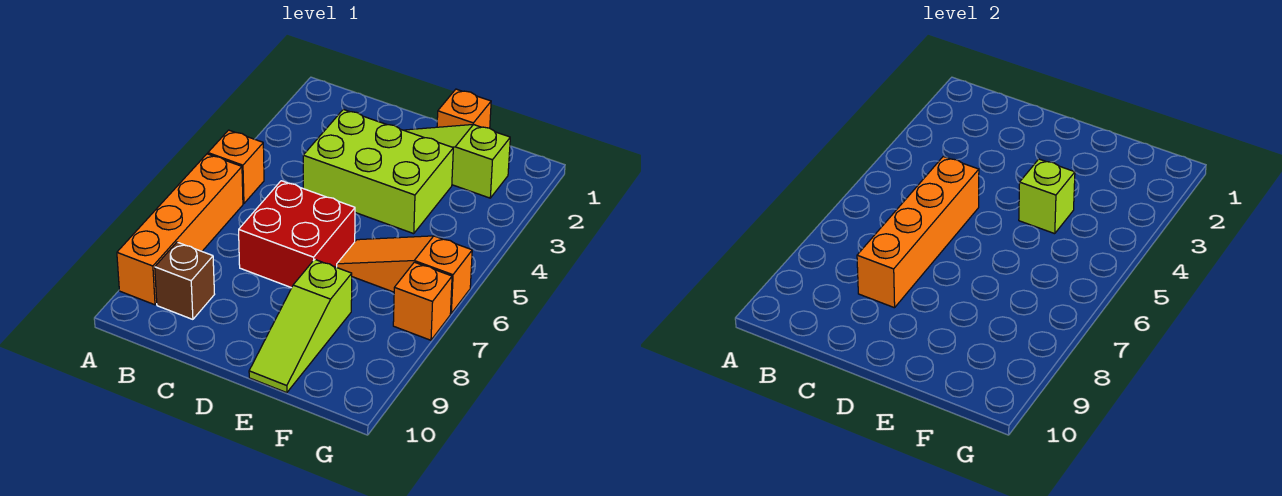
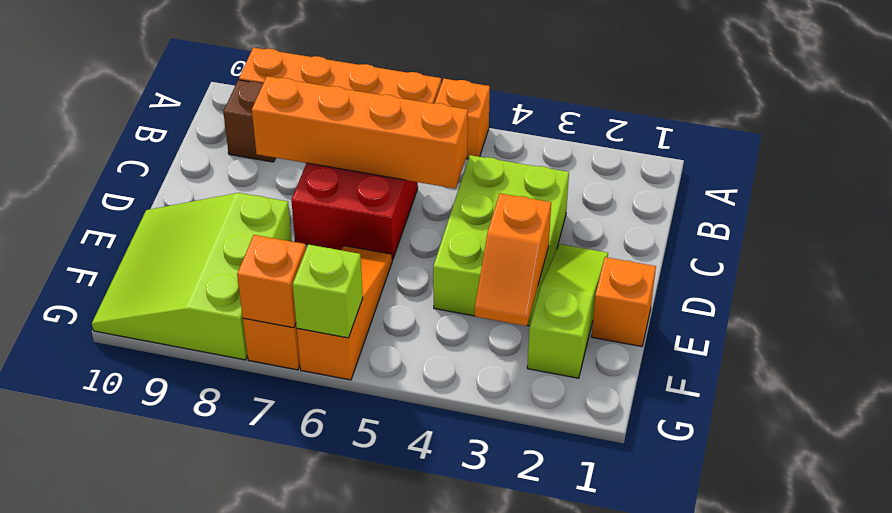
none -> orange slope E3:F3 level 2 top E
lime brick E4 level 2 -> lime brick G6 level 2
lime slope E8:E10 level 1 top 8 -> lime slope E8:G10 level 1 top 8
none -> orange brick G7 level 2

